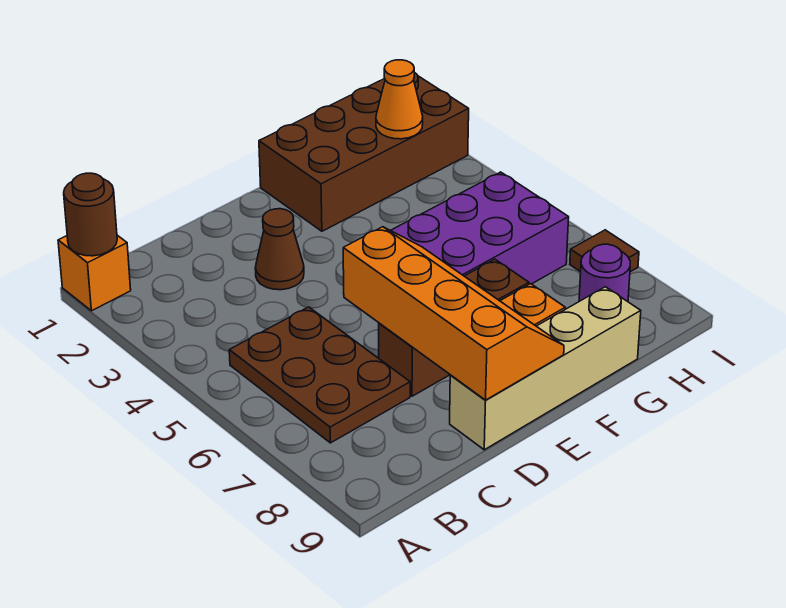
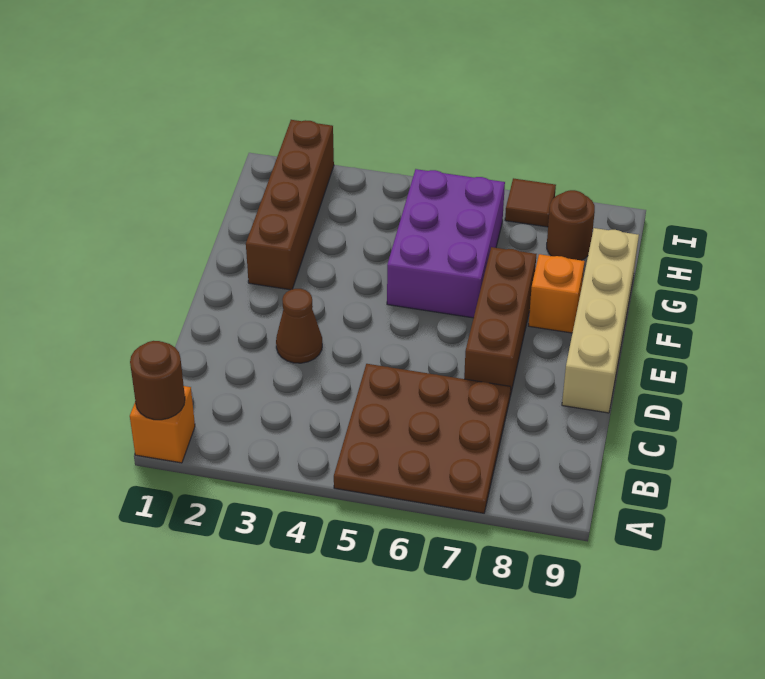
brown plate B5:C7 level 1 -> brown plate A5:C7 level 1
orange slope D6:E9 level 2 top D -> none
brown brick F1:I2 level 1 -> brown brick F2:I2 level 1
orange cone H2 level 2 -> none
purple round brick H8 level 1 -> brown round brick H8 level 1

